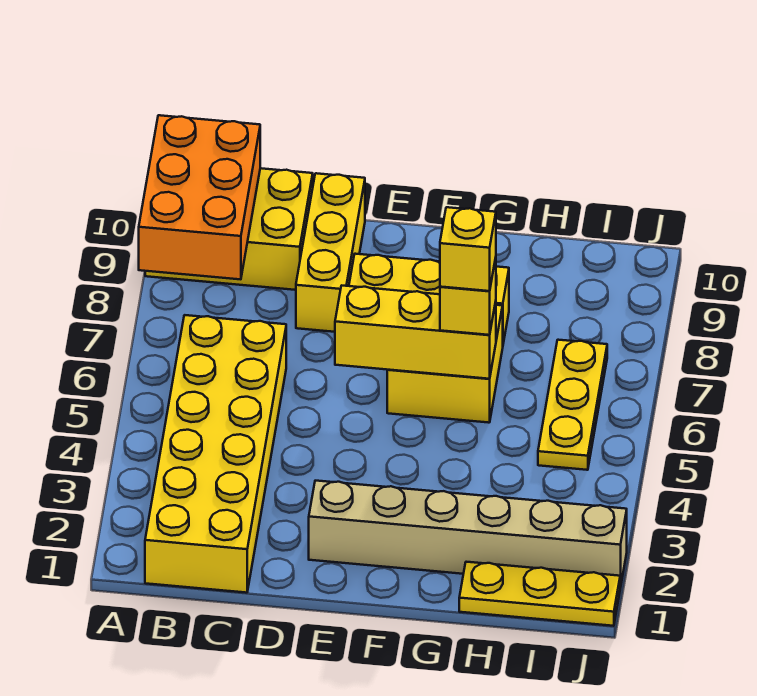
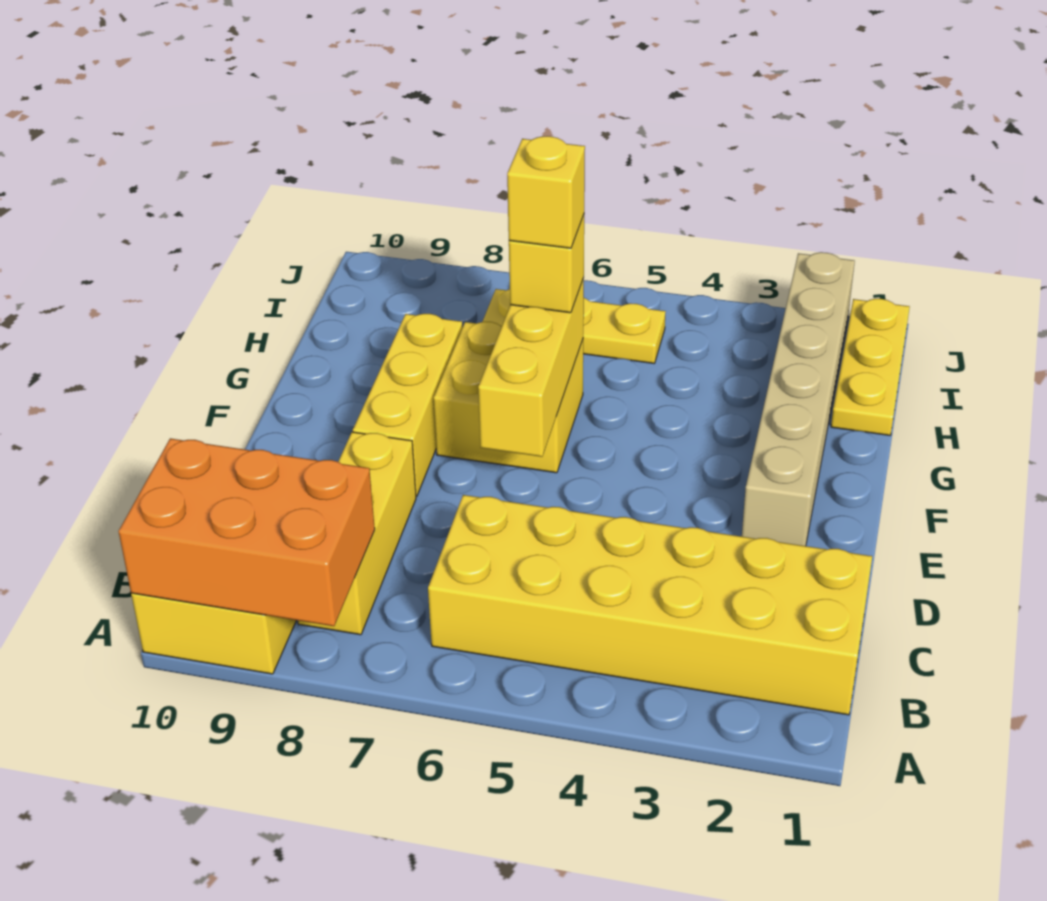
yellow brick D8:D10 level 1 -> yellow brick B8:D8 level 1

